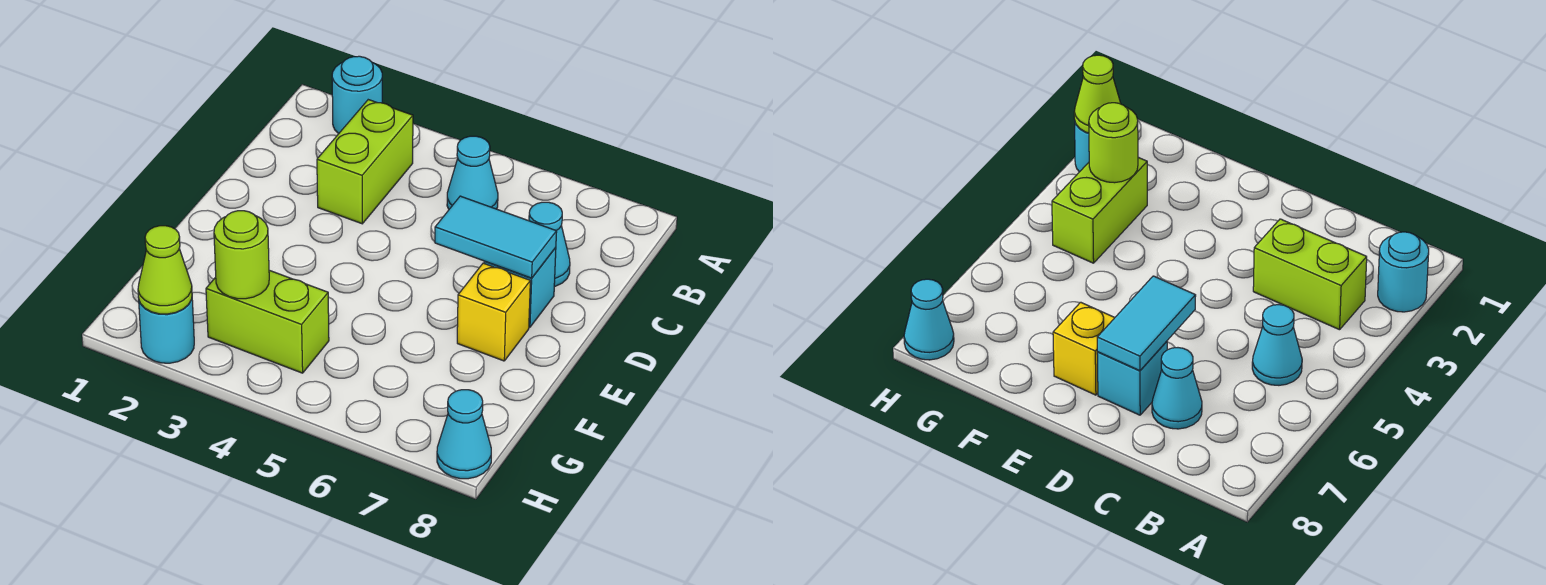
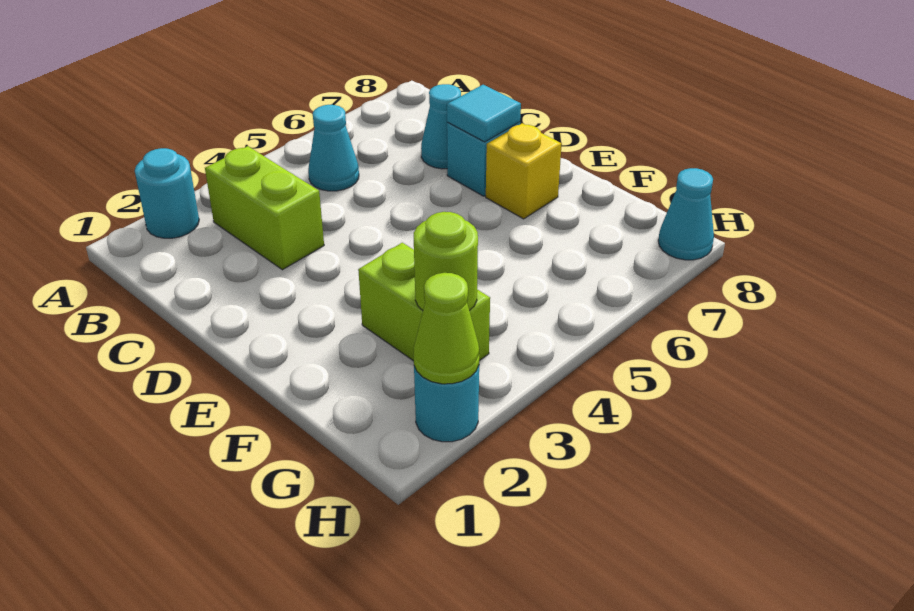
cyan tile D6:D7 level 2 -> cyan tile D7 level 2
lime brick G3:G4 level 1 -> lime brick F3:G3 level 1

